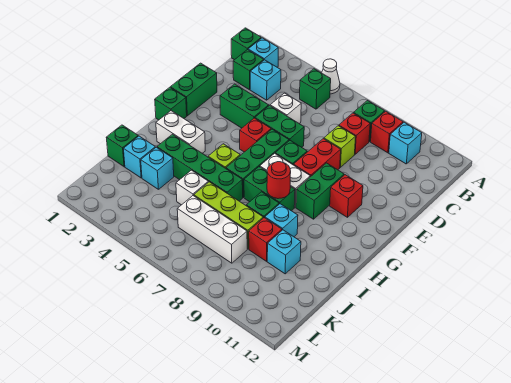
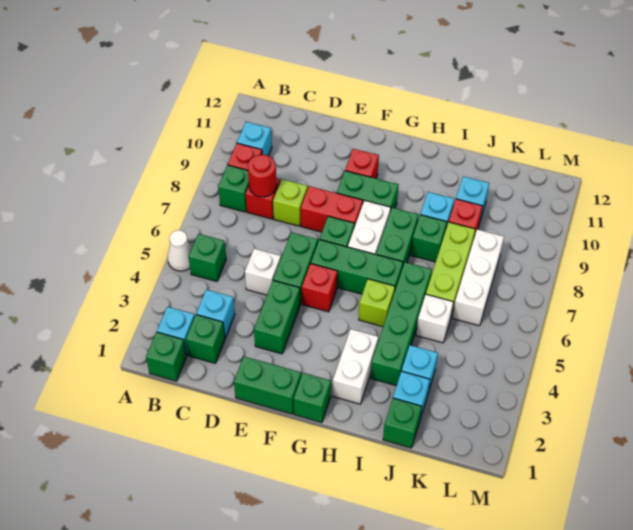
red round brick H8 level 2 -> red round brick C8 level 2

